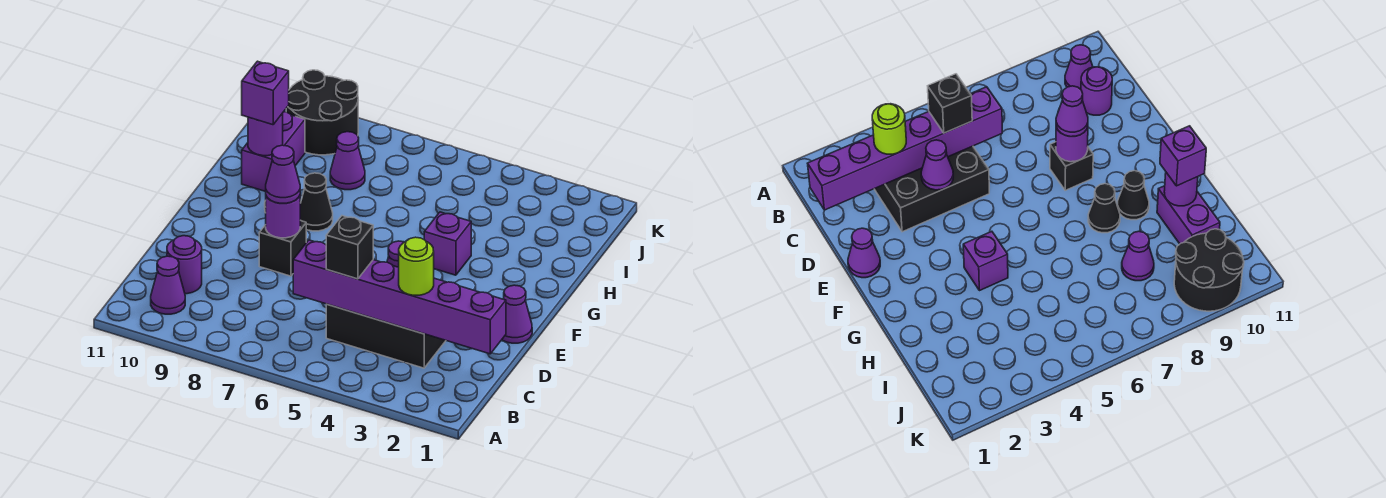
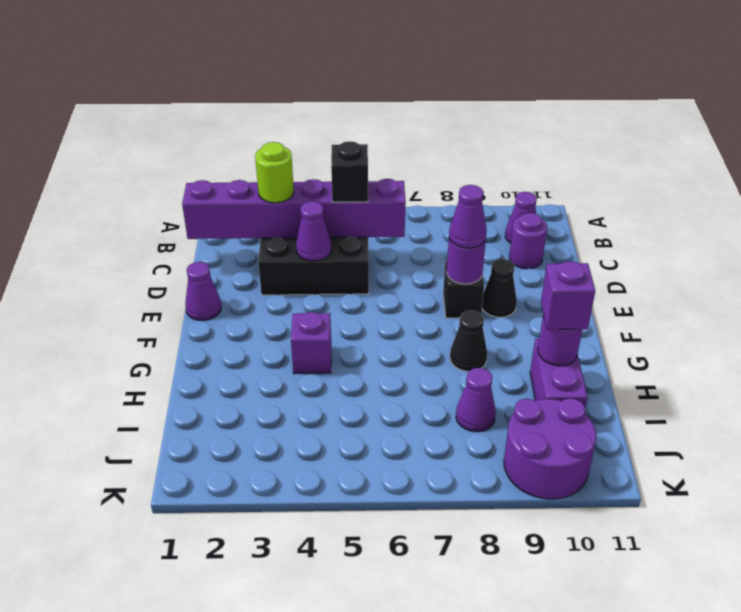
black cone G9 level 1 -> black cone E9 level 1
black round brick J9:K10 level 1 -> purple round brick J9:K10 level 1

